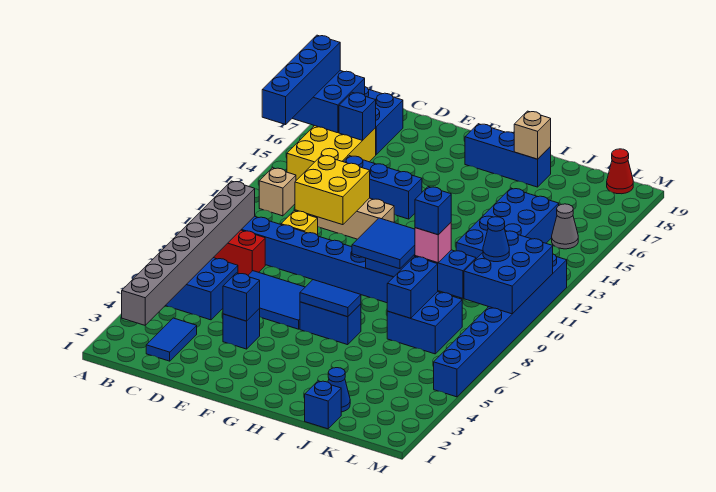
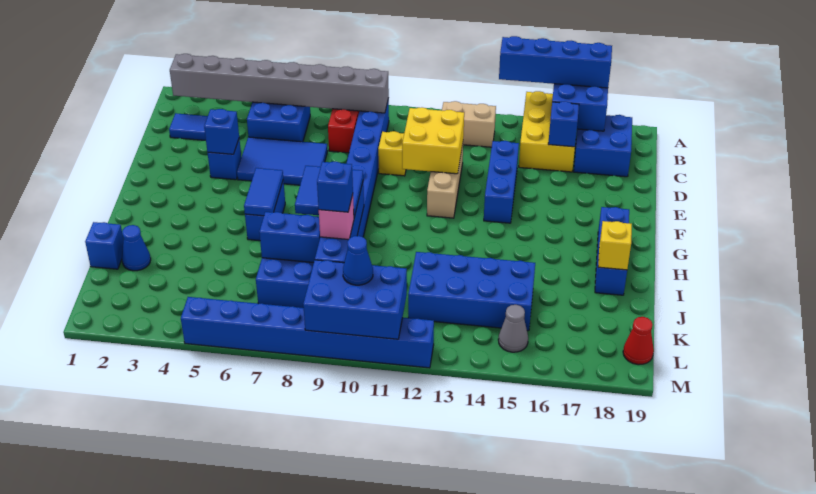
tan brick B12 level 1 -> tan brick B12:B13 level 1
yellow brick B14:C16 level 1 -> yellow brick A15:C16 level 1
blue tile D6:F7 level 1 -> blue tile D5:E7 level 1
tan brick I18 level 2 -> yellow brick I18 level 2

